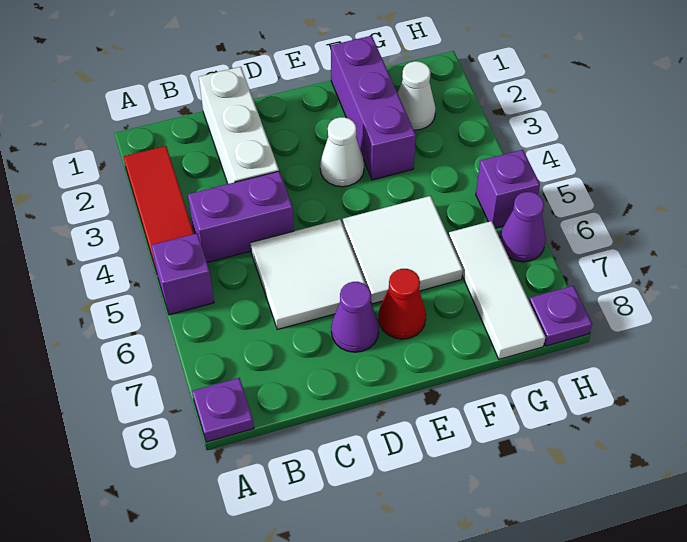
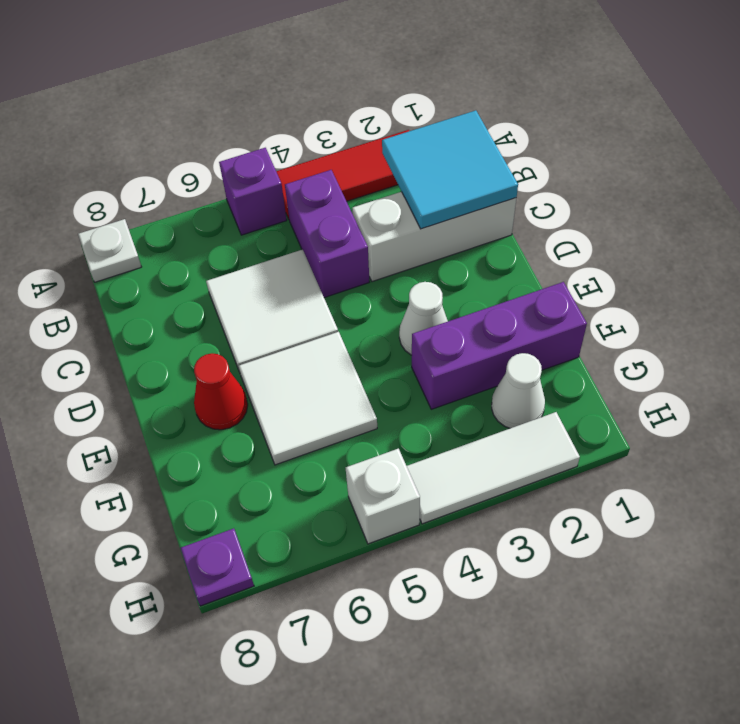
purple plate A8 level 1 -> white plate A8 level 1
none -> cyan tile B1:C2 level 2
purple cone D7 level 1 -> none
white tile G6:G8 level 1 -> white tile H2:H4 level 1
purple brick H5 level 1 -> white brick H5 level 1
purple cone H6 level 1 -> none

